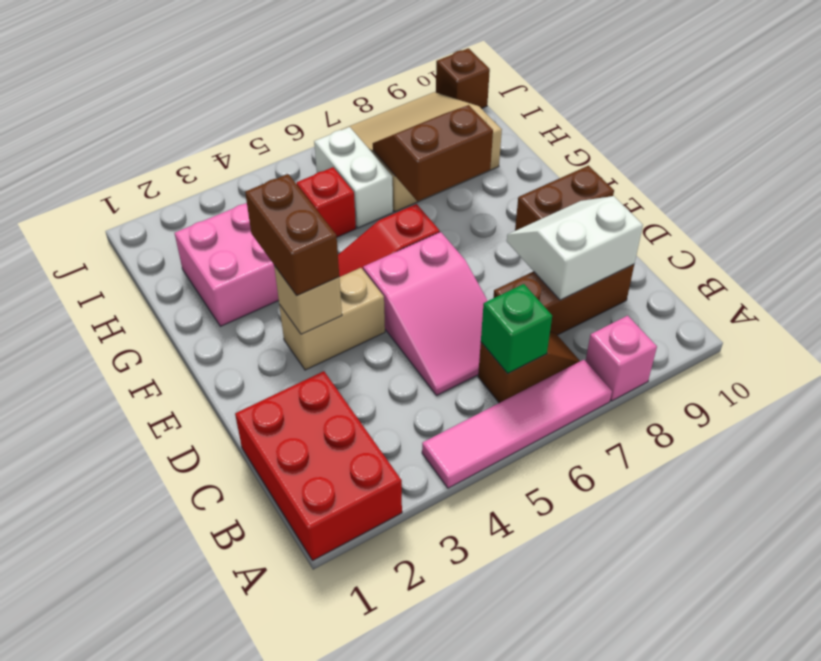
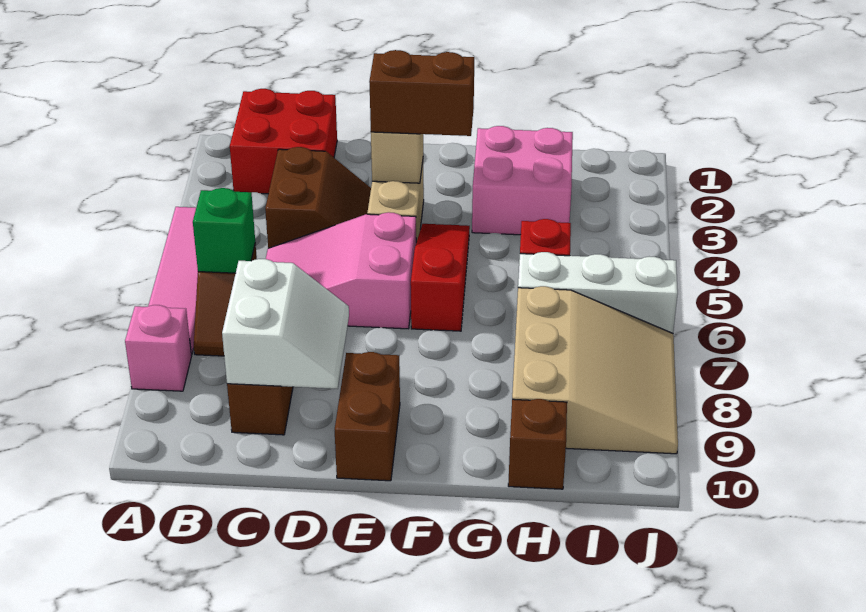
red brick A1:C2 level 1 -> red brick B1:C2 level 1
brown slope G7:H8 level 2 top G -> brown slope C3:D4 level 1 top C
white brick H6:I6 level 1 -> white brick H6:J6 level 1
brown brick J10 level 1 -> brown brick H10 level 1

